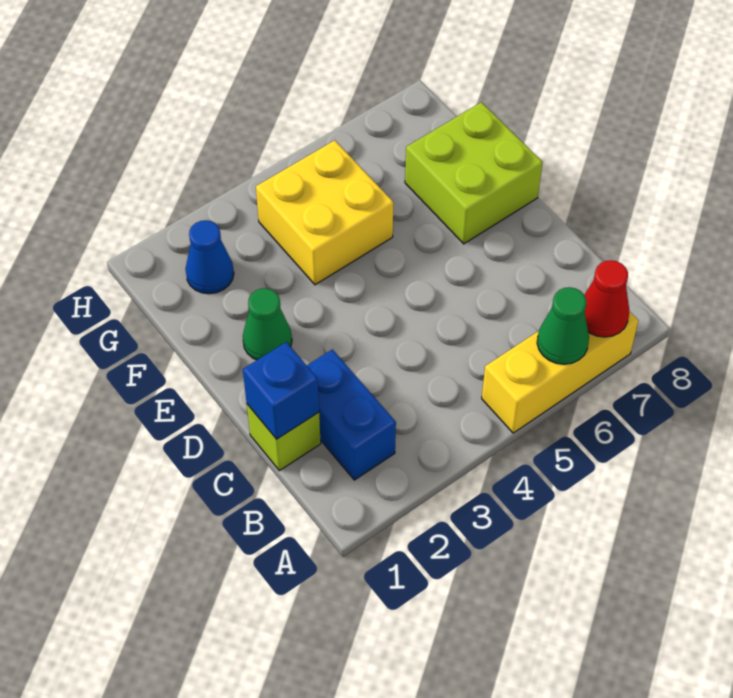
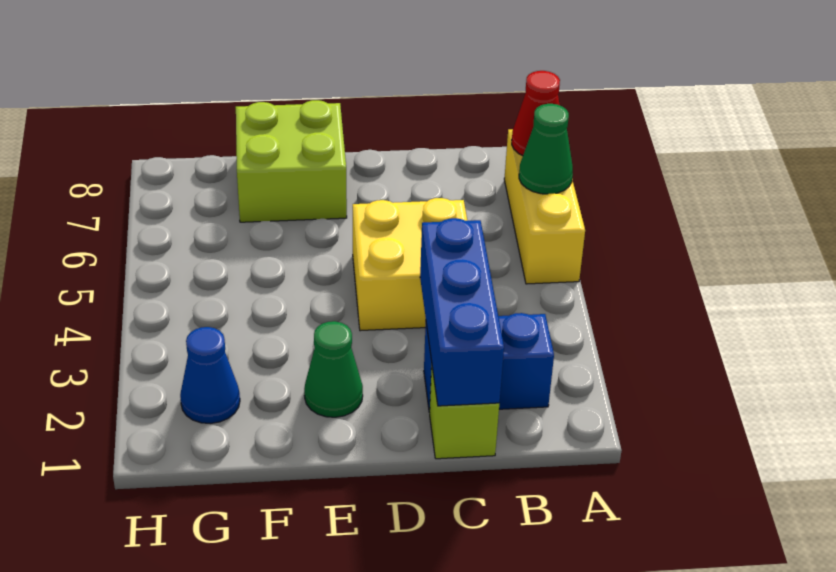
blue brick C1 level 2 -> blue brick C1:C3 level 2
yellow brick F4:G5 level 1 -> yellow brick C4:D5 level 1

